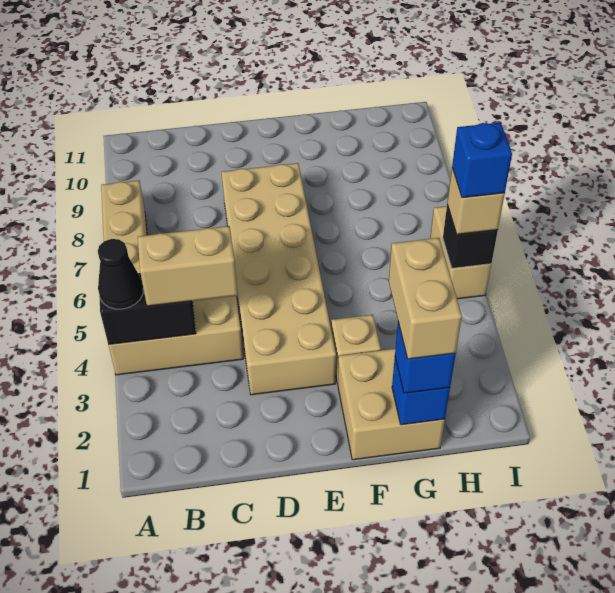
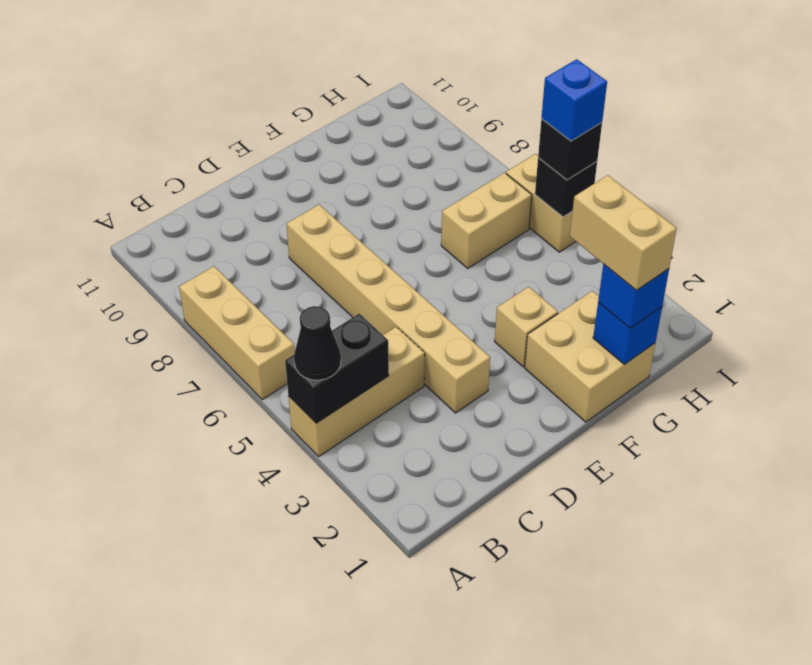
tan brick B4:C4 level 3 -> tan brick G6:H6 level 1
tan brick D3:E8 level 1 -> tan brick D3:D8 level 1
tan brick I5 level 3 -> black brick I5 level 3

